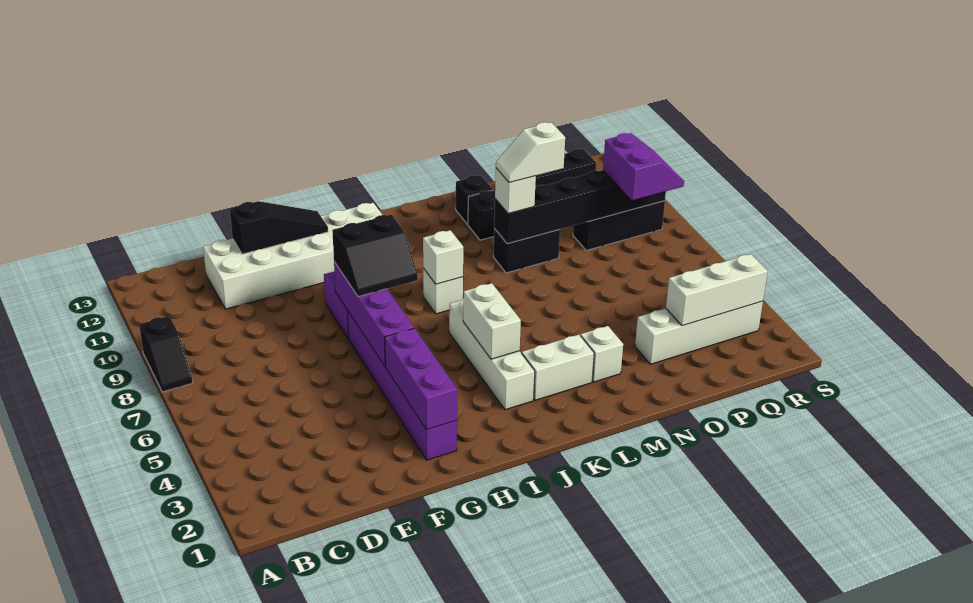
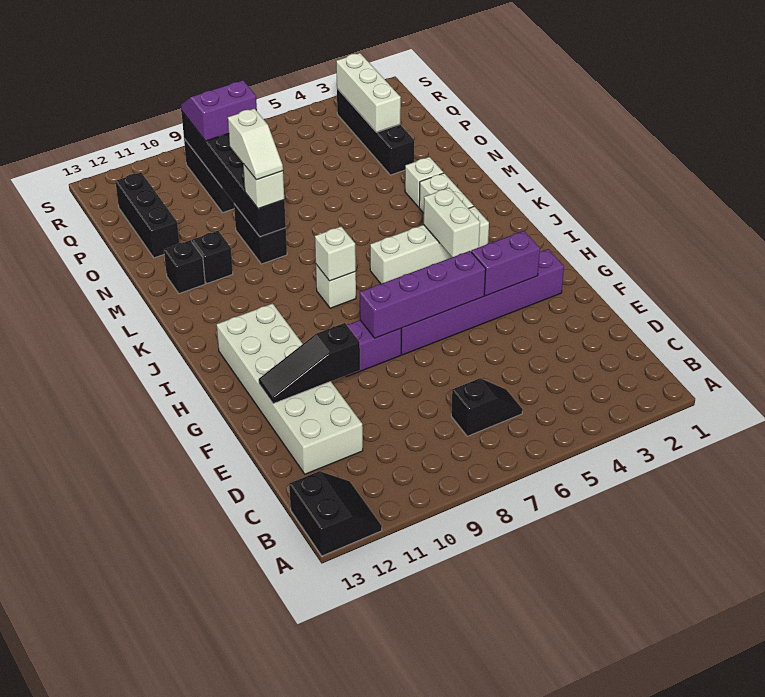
black slope A8:A9 level 1 top 9 -> black slope C6:C7 level 1 top 7
black slope E12:G12 level 2 top E -> black slope F10:F12 level 2 top 10
purple brick G2:G4 level 2 -> purple brick G3:G4 level 2
black slope G7:H8 level 3 top 8 -> black slope A12:B13 level 1 top 13
white brick J4:J5 level 2 -> white brick I4:J4 level 2
white brick O3:R3 level 1 -> black brick O3:R3 level 1

